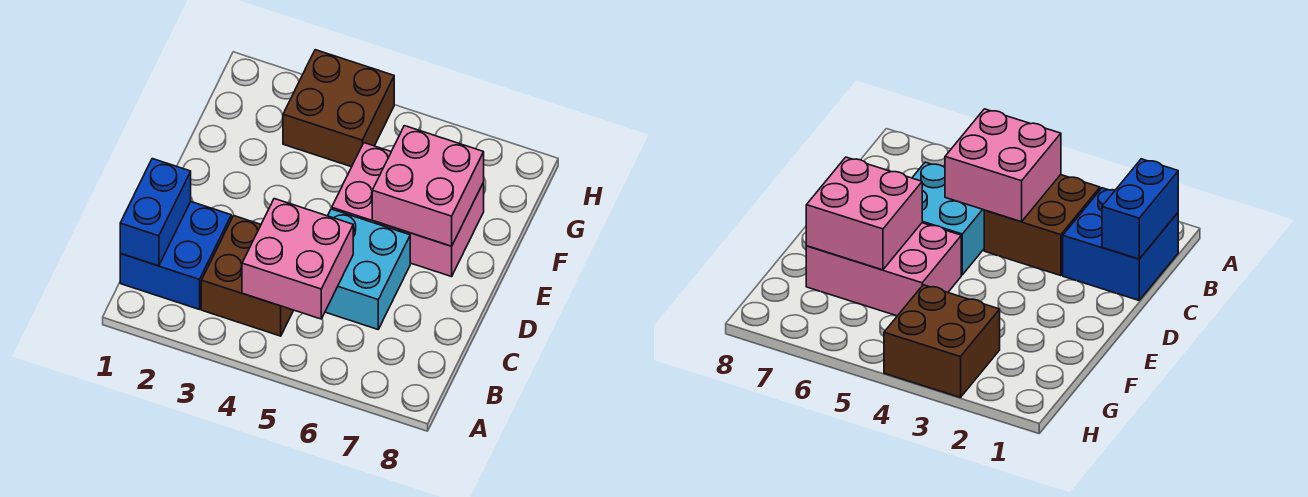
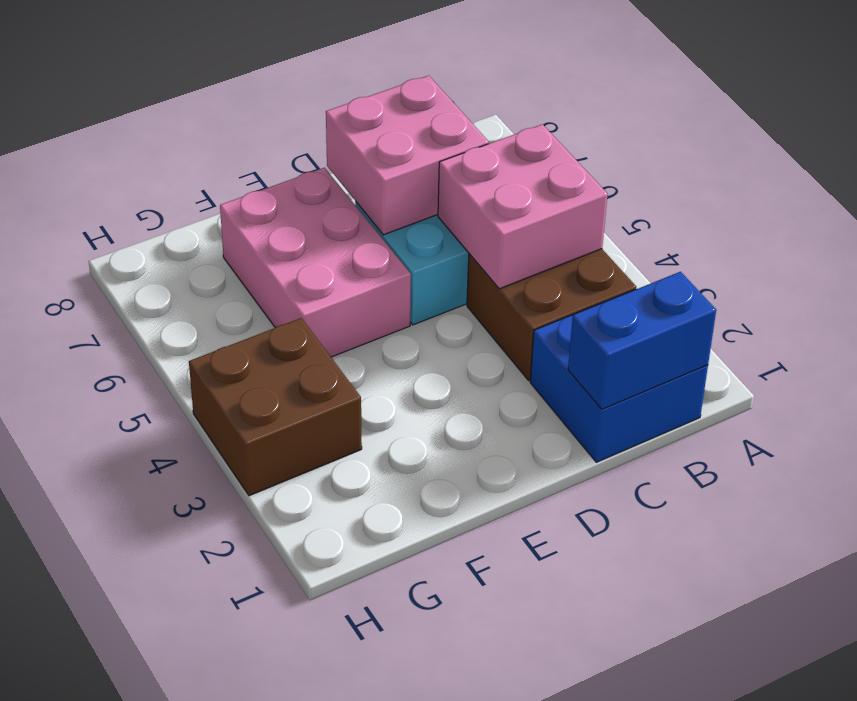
pink brick E6:F7 level 2 -> pink brick C6:D7 level 2

